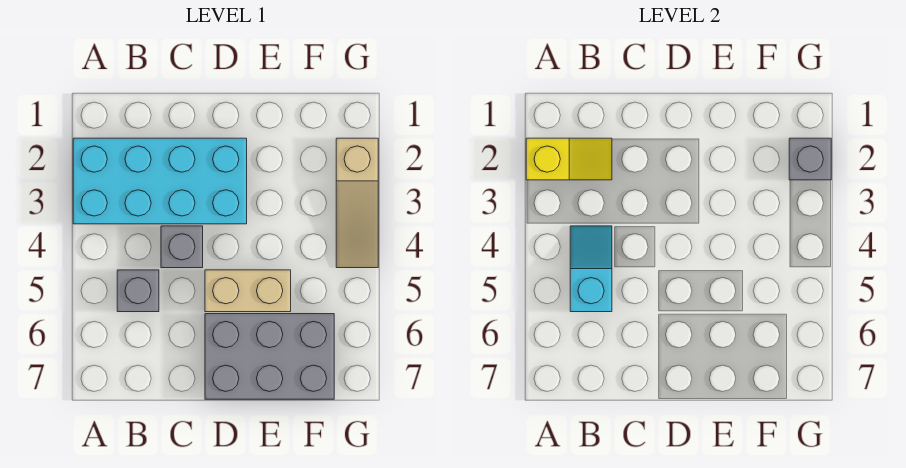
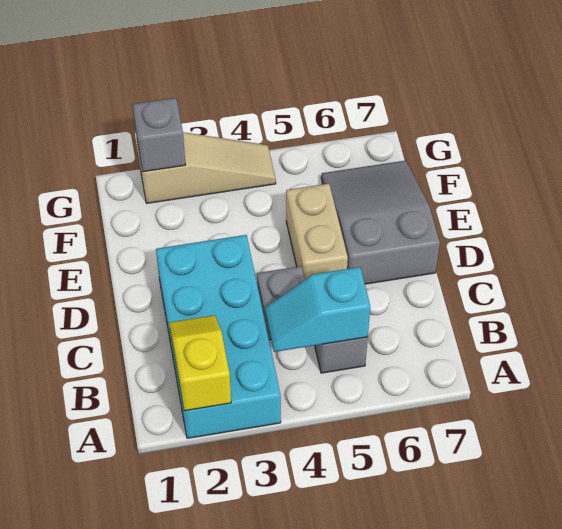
grey brick D6:F7 level 1 -> grey slope D6:F7 level 1 top D

